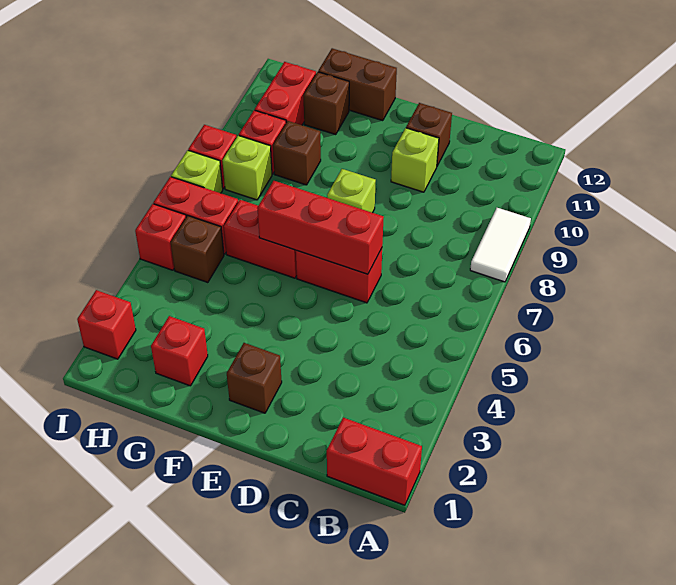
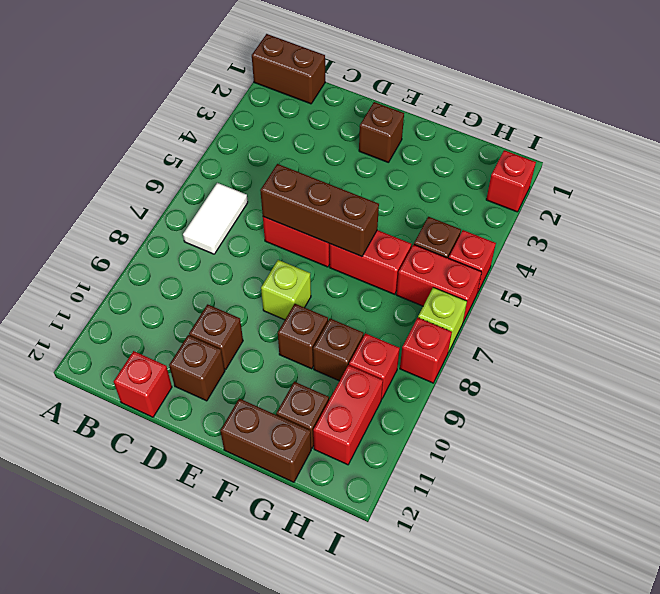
red brick A1:B1 level 1 -> brown brick A1:B1 level 1
white tile A8:A9 level 1 -> white tile B6:B7 level 1
red brick D6:F6 level 2 -> brown brick D6:F6 level 2
lime brick D10 level 1 -> brown brick D10 level 1
none -> brown brick F9 level 1
red brick G2 level 1 -> red brick C12 level 1
lime brick H8 level 1 -> none

